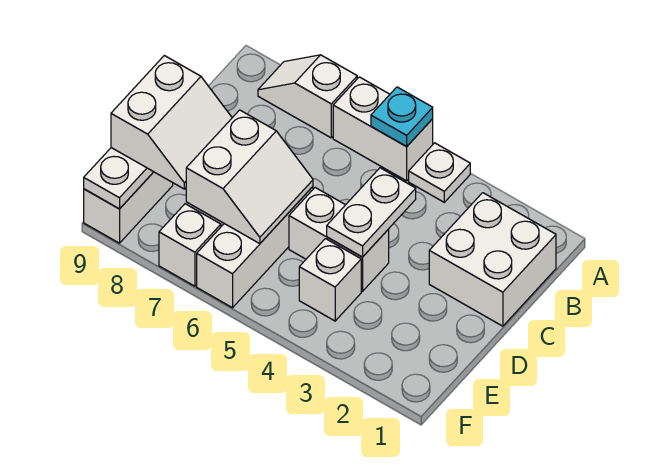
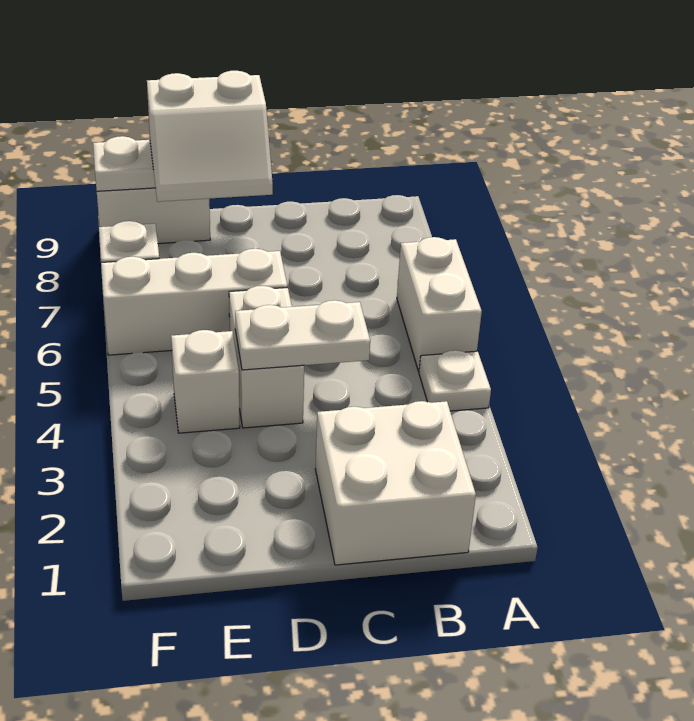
cyan plate A5 level 2 -> none
white slope A7:A8 level 1 top 7 -> none
white slope D6:E7 level 2 top 7 -> none

